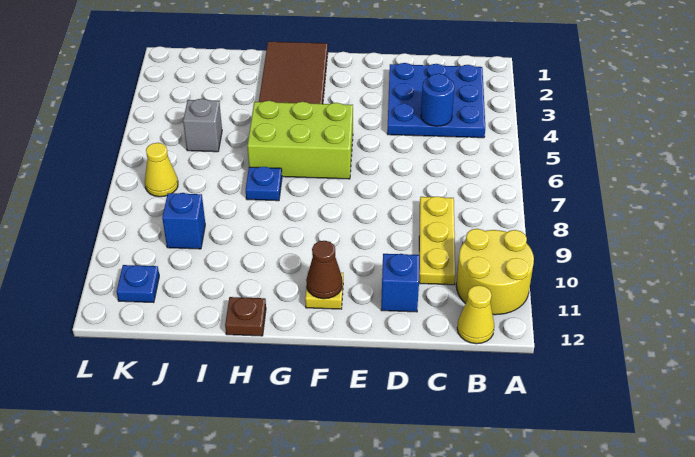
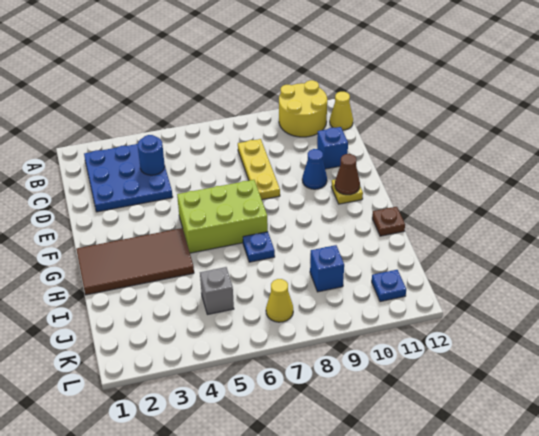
yellow plate C8:C10 level 1 -> yellow plate C8:E8 level 1
none -> blue cone E10 level 1
lime brick F5:H6 level 1 -> lime brick F5:G7 level 1

